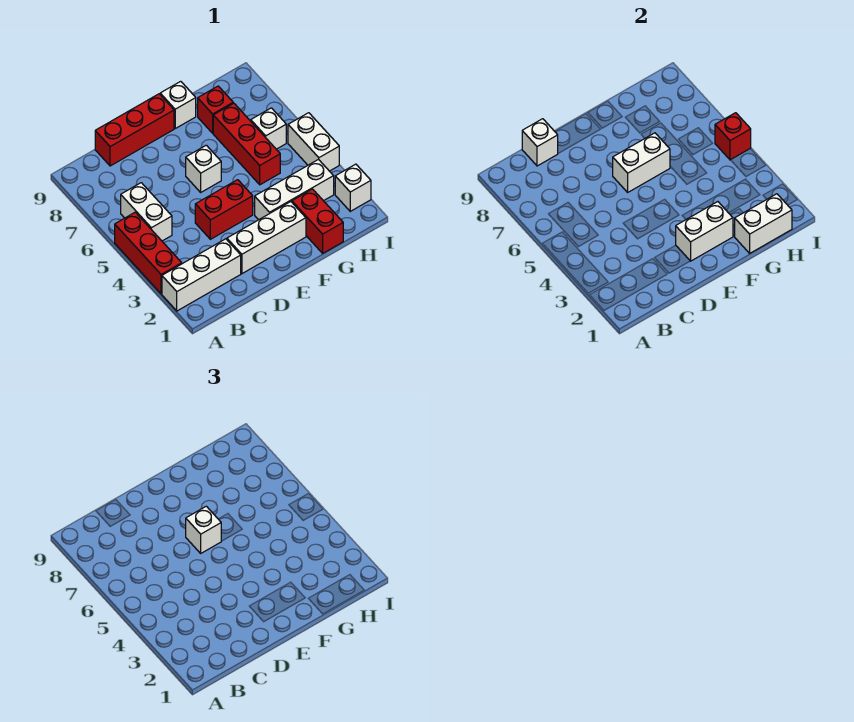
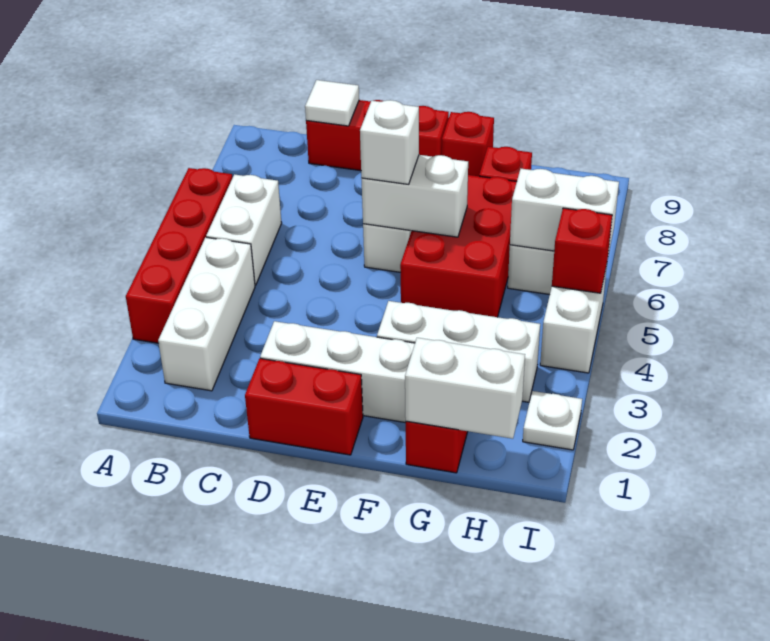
white brick A2:C2 level 1 -> white brick B2:B4 level 1
red brick A3:A5 level 1 -> red brick A3:A6 level 1
white brick C9 level 2 -> white tile C9 level 2
red brick D4:E4 level 1 -> red brick D1:E1 level 1
white brick E2:F2 level 2 -> white brick H6:I6 level 2
white brick F9 level 1 -> red brick F9 level 1
red brick G5:G7 level 1 -> red brick F5:G7 level 1
white brick I2 level 1 -> white plate I2 level 1

